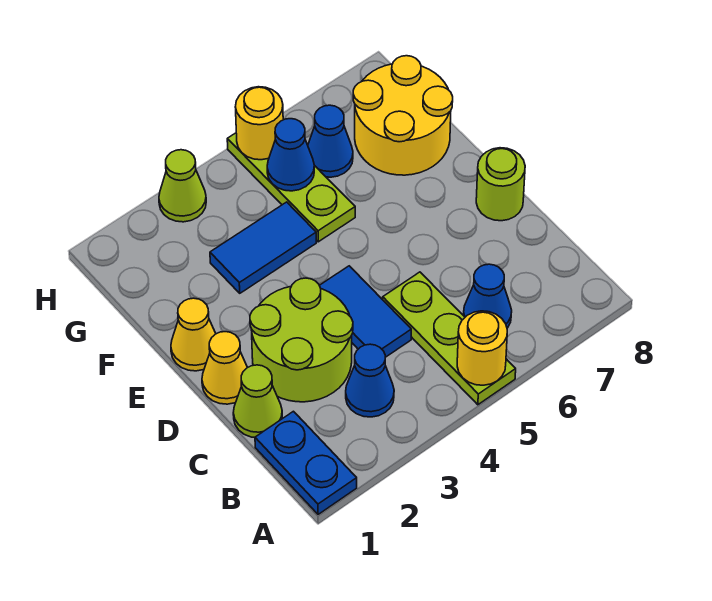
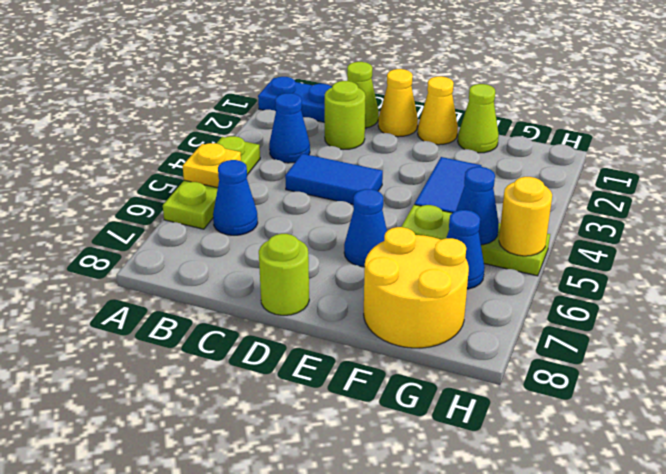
lime plate A5:C5 level 1 -> lime plate A4:A6 level 1
yellow round brick A5 level 2 -> yellow plate A5 level 2
lime round brick C2:D3 level 1 -> lime round brick C2 level 1
none -> blue cone E6 level 1
lime cone H3 level 1 -> lime cone F1 level 1

